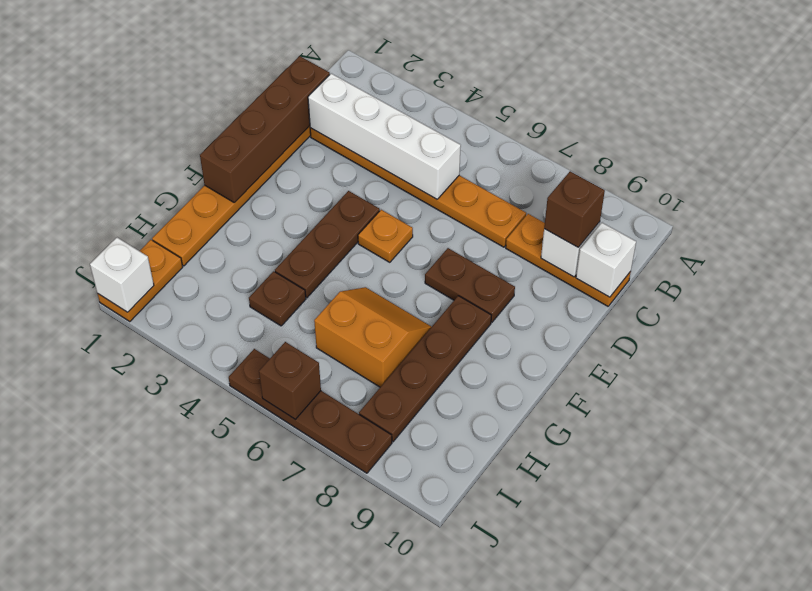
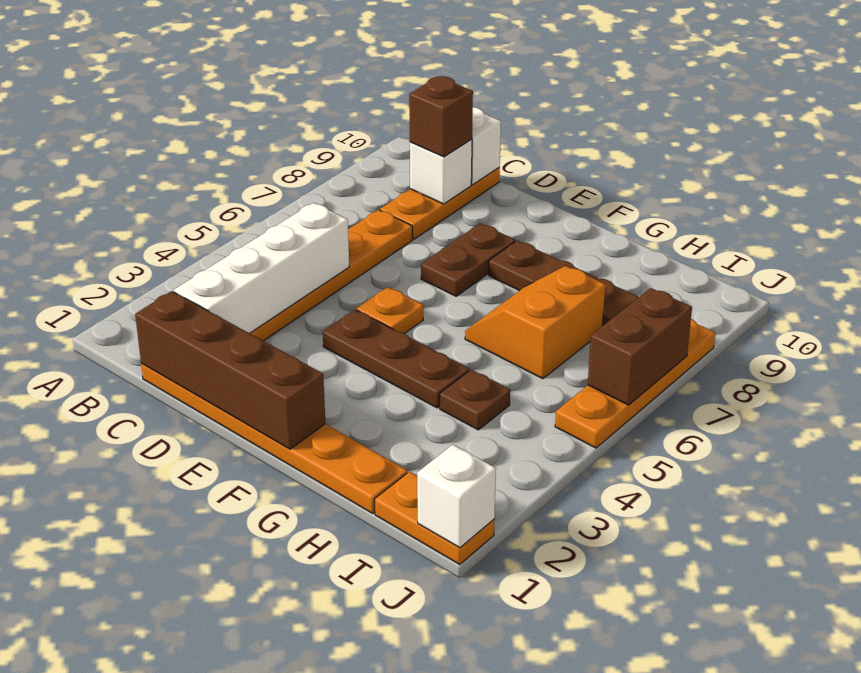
brown plate J5:J8 level 1 -> orange plate J5:J8 level 1
brown brick J6 level 2 -> brown brick J6:J7 level 2

